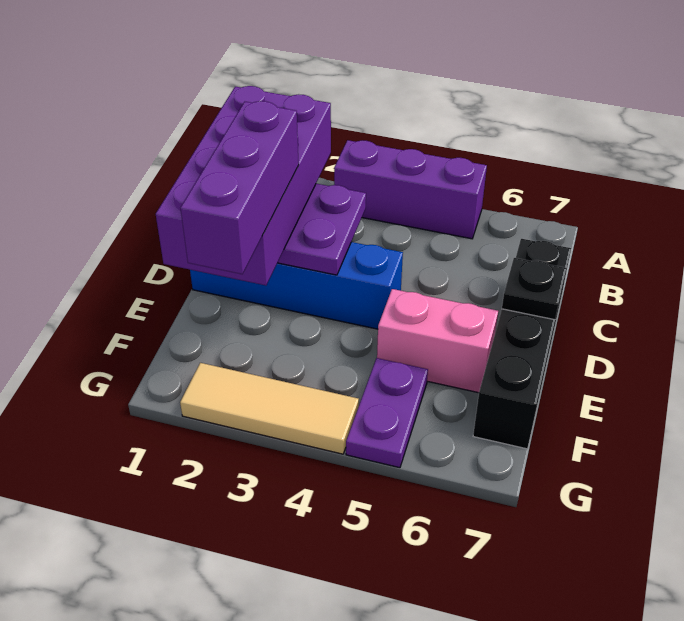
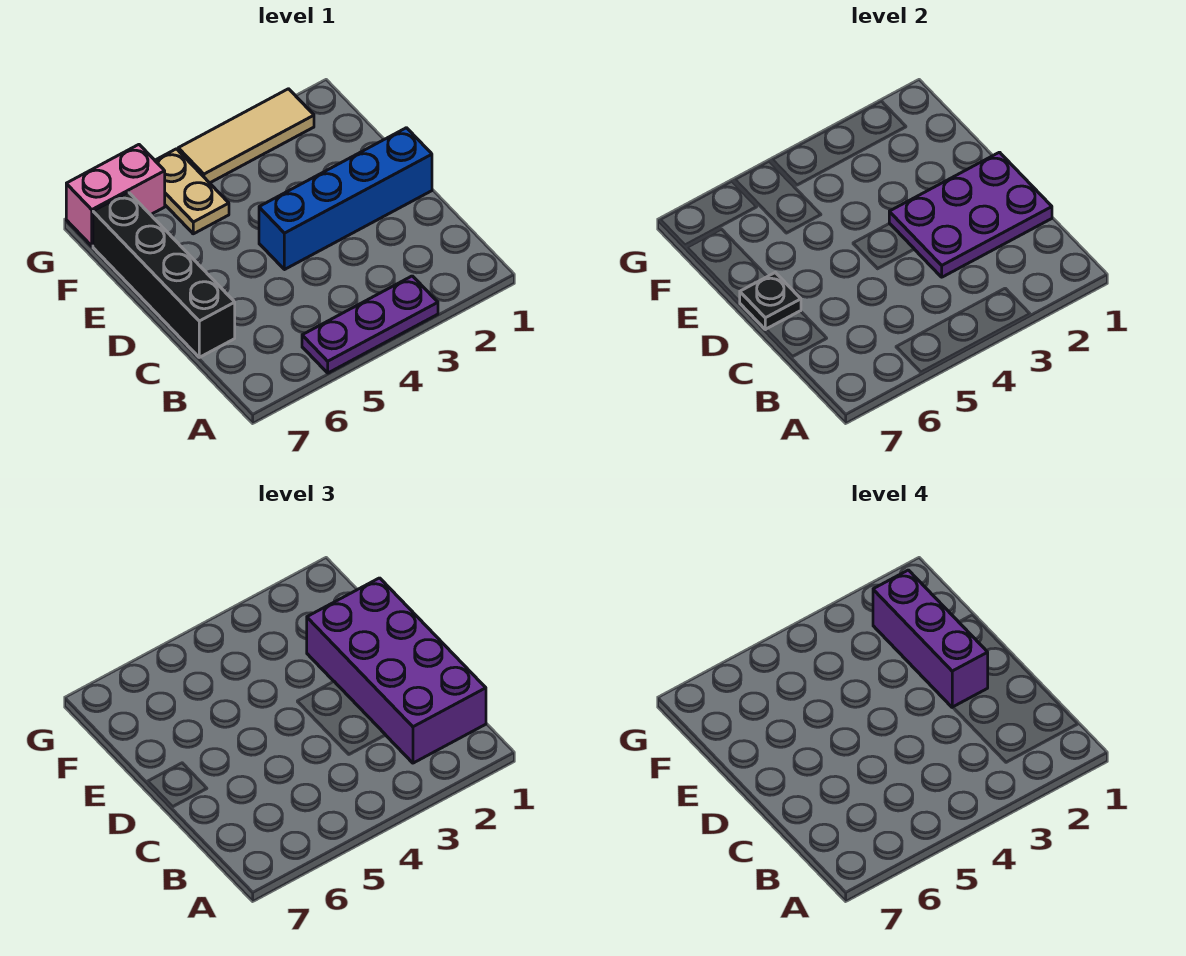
purple brick A3:A5 level 1 -> purple plate A3:A5 level 1
pink brick E5:E6 level 1 -> pink brick G6:G7 level 1
purple plate F5:G5 level 1 -> tan plate F5:G5 level 1

